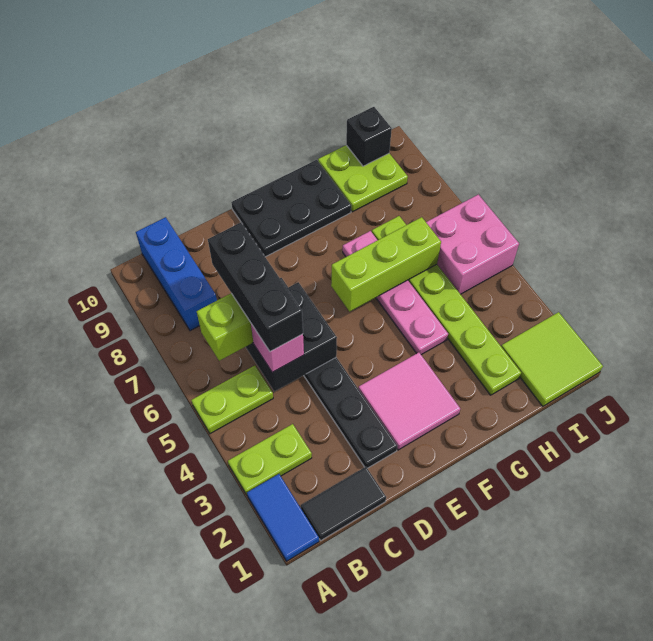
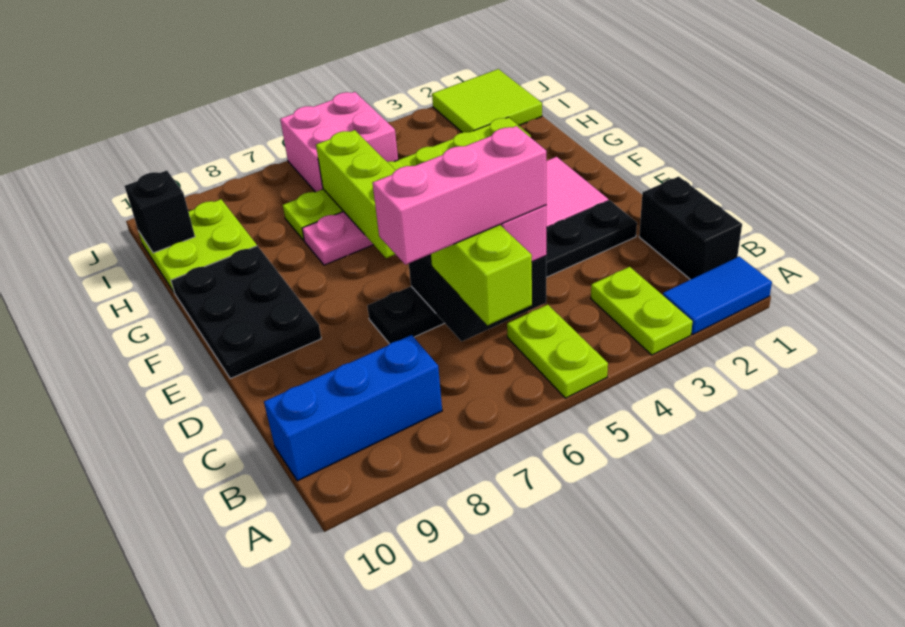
black tile B1:C1 level 1 -> black brick B1:C1 level 1
black brick C5:C7 level 4 -> pink brick C5:C7 level 4

